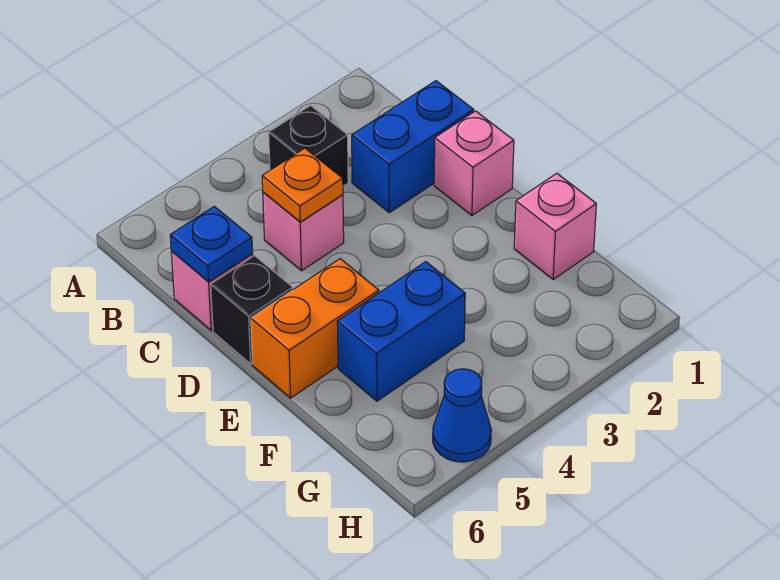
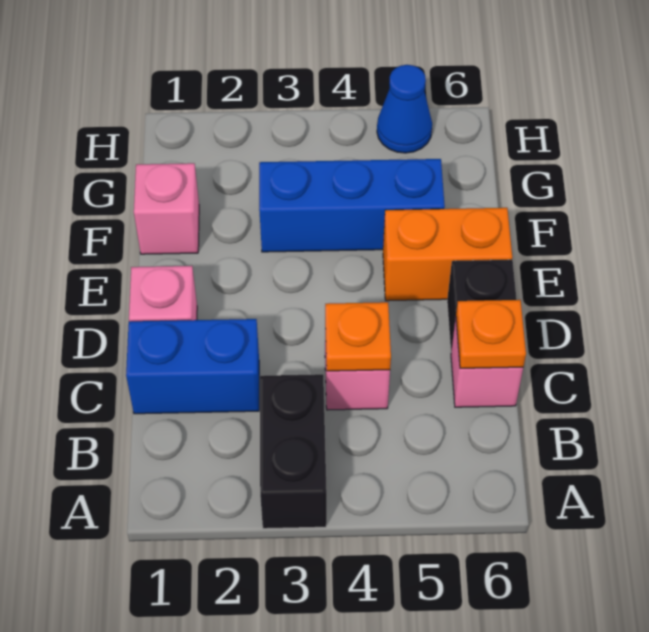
black brick B3 level 1 -> black brick A3:B3 level 1
blue plate C6 level 2 -> orange plate C6 level 2
blue brick F4:F5 level 1 -> blue brick F3:F5 level 1

